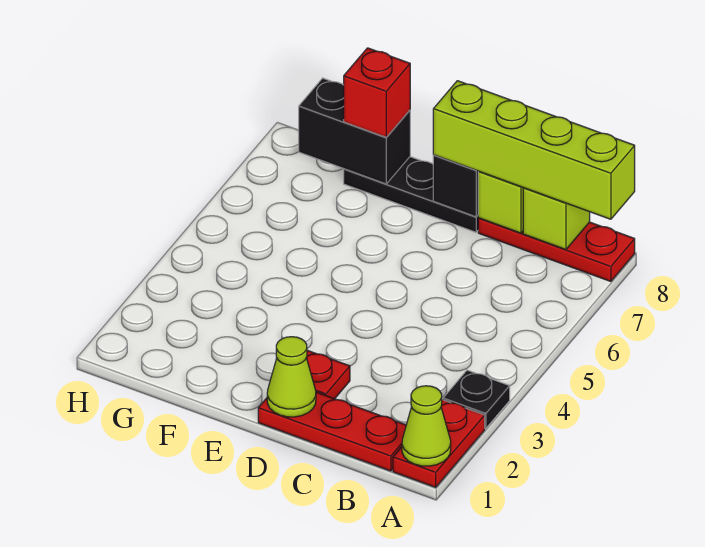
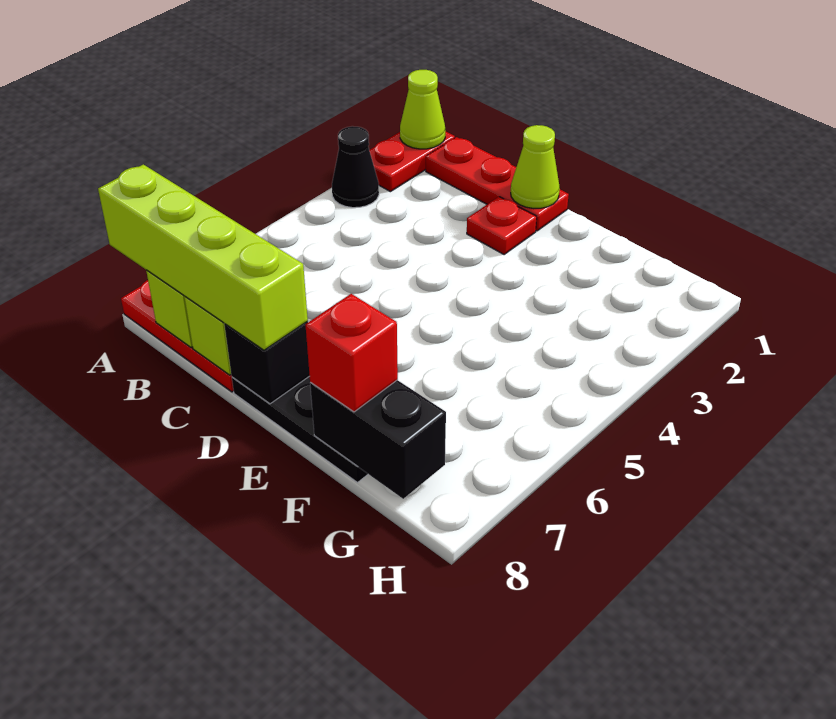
black plate A3 level 1 -> black cone A3 level 1

